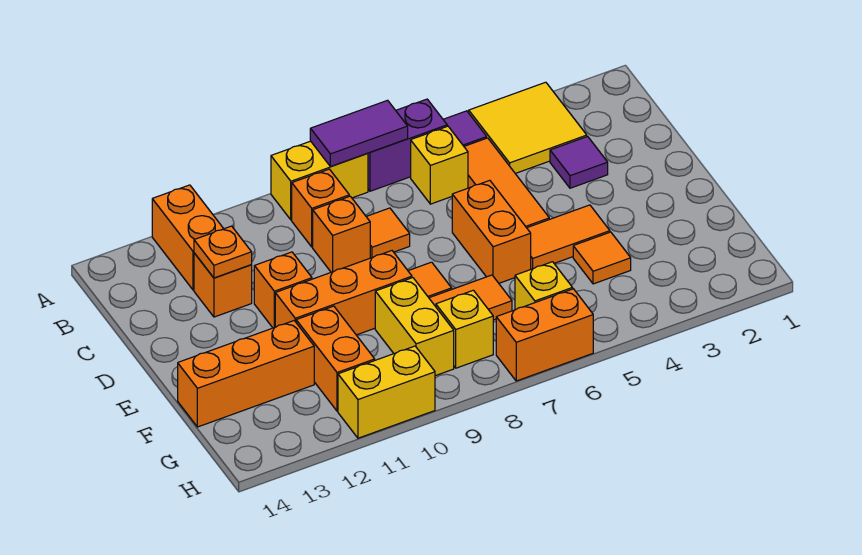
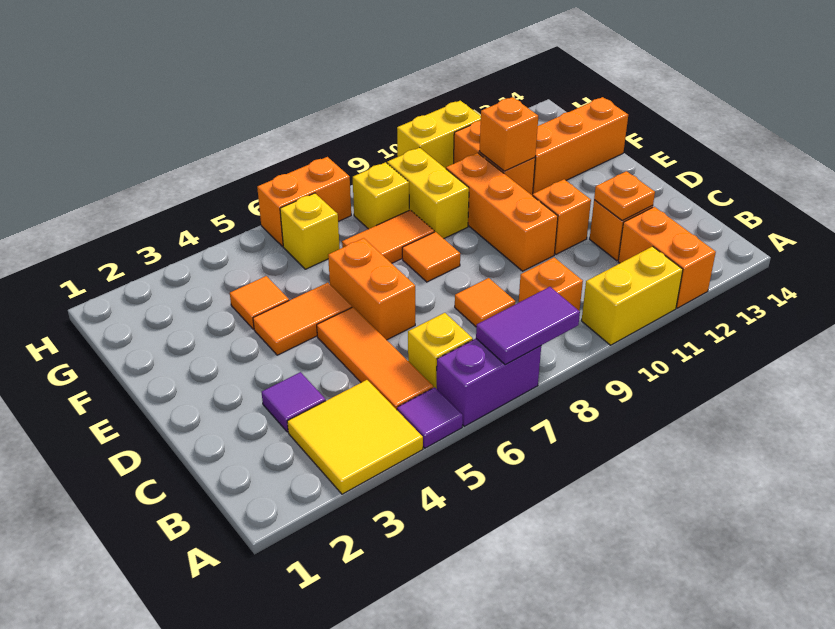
yellow brick A8:A9 level 1 -> yellow brick A10:A11 level 1
orange brick C9 level 1 -> orange brick F11 level 2
orange brick E9:E11 level 1 -> orange brick D10:F10 level 1

